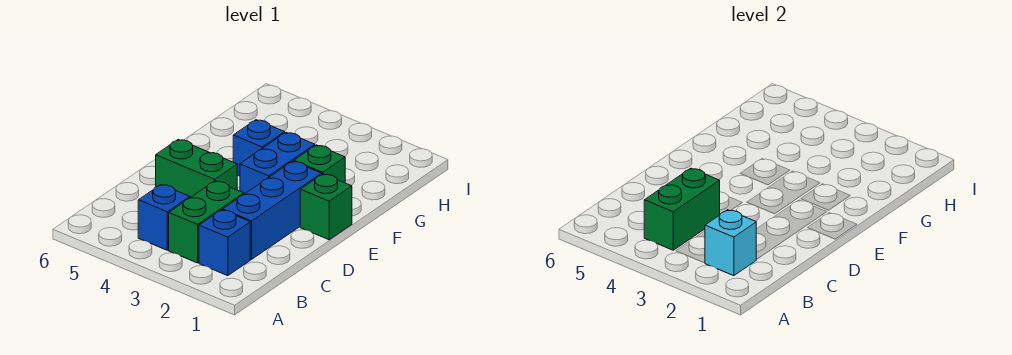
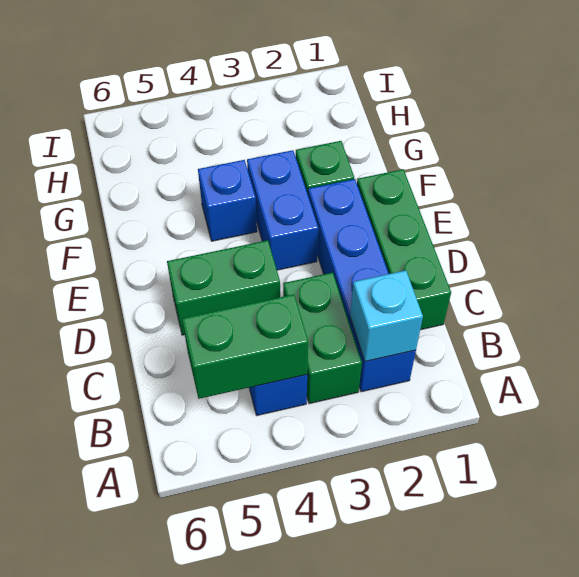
green brick B4:C4 level 2 -> green brick B4:B5 level 2
green brick E1 level 1 -> green brick C1:E1 level 1

